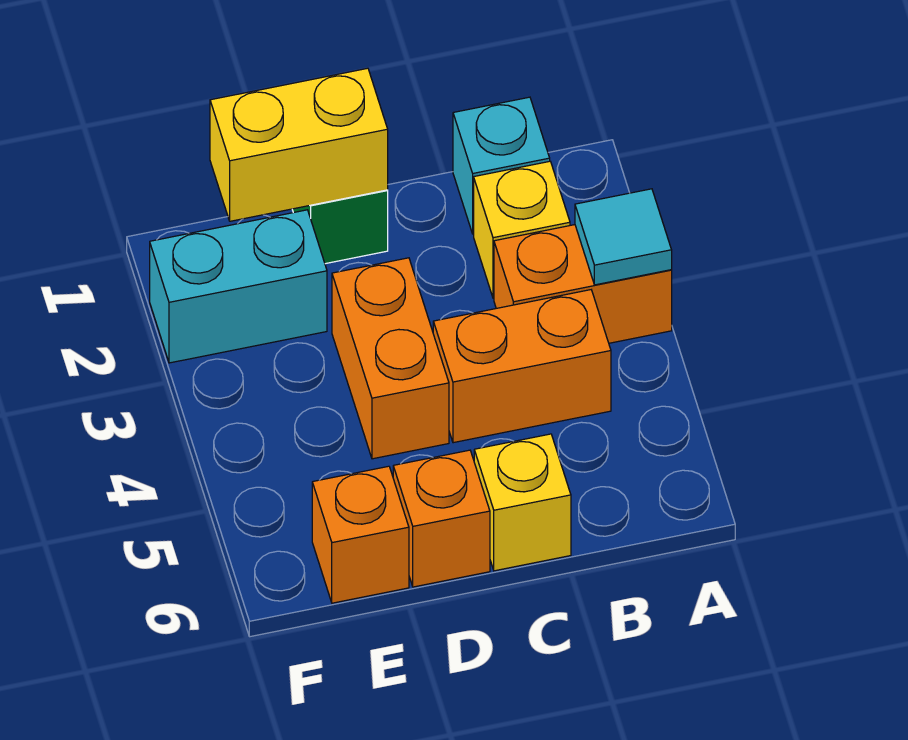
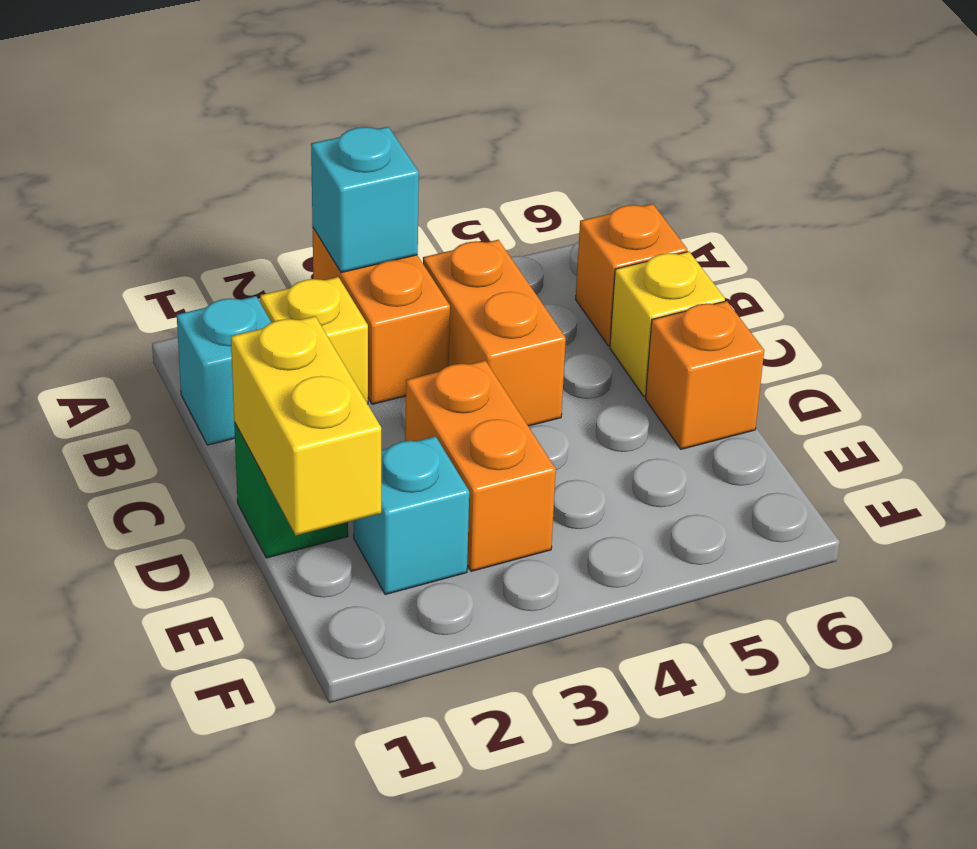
cyan tile A3 level 2 -> cyan brick A3 level 2
orange brick D3:D4 level 1 -> orange brick D3:E3 level 1
cyan brick E2:F2 level 1 -> cyan brick E2 level 1
orange brick E6 level 1 -> orange brick B6 level 1

